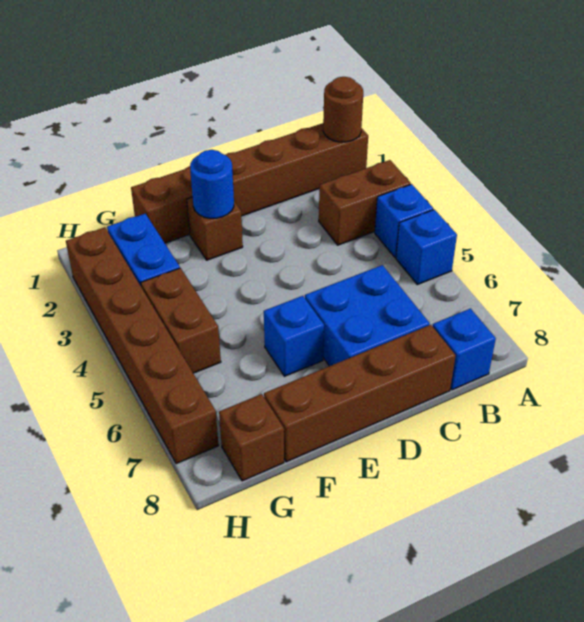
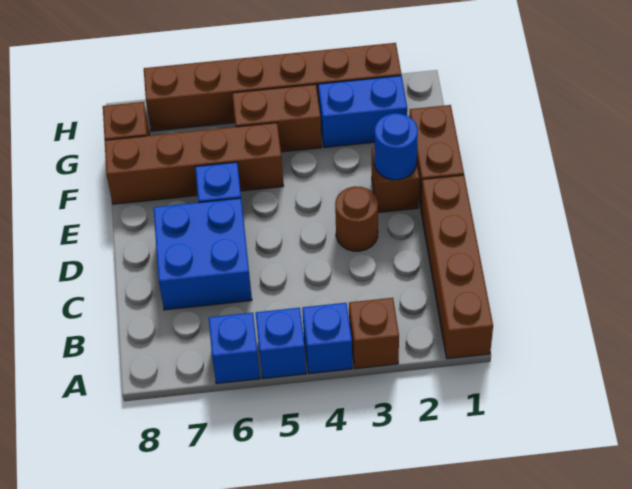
brown round brick A1 level 2 -> brown round brick D3 level 1
brown brick A3:B3 level 1 -> brown brick A3 level 1
blue brick B8 level 1 -> blue brick A6 level 1
brown brick C8:F8 level 1 -> brown brick F5:F8 level 1

